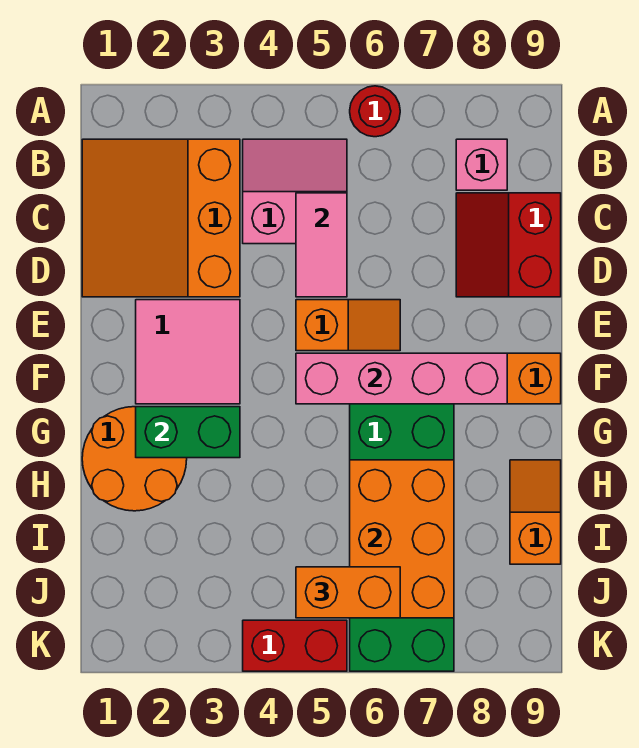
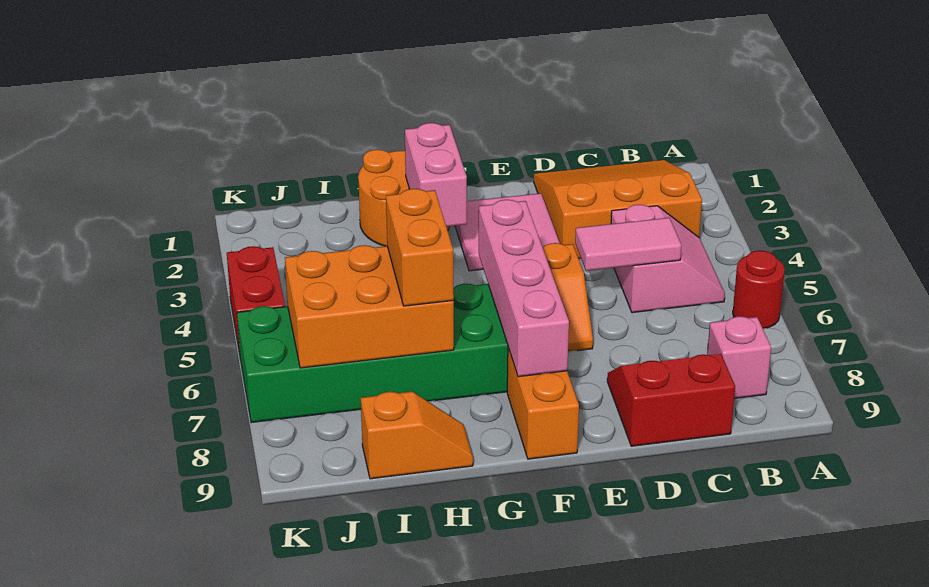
green brick G2:G3 level 2 -> pink brick G2:G3 level 2
orange brick J5:J6 level 3 -> orange brick H6:H7 level 3

